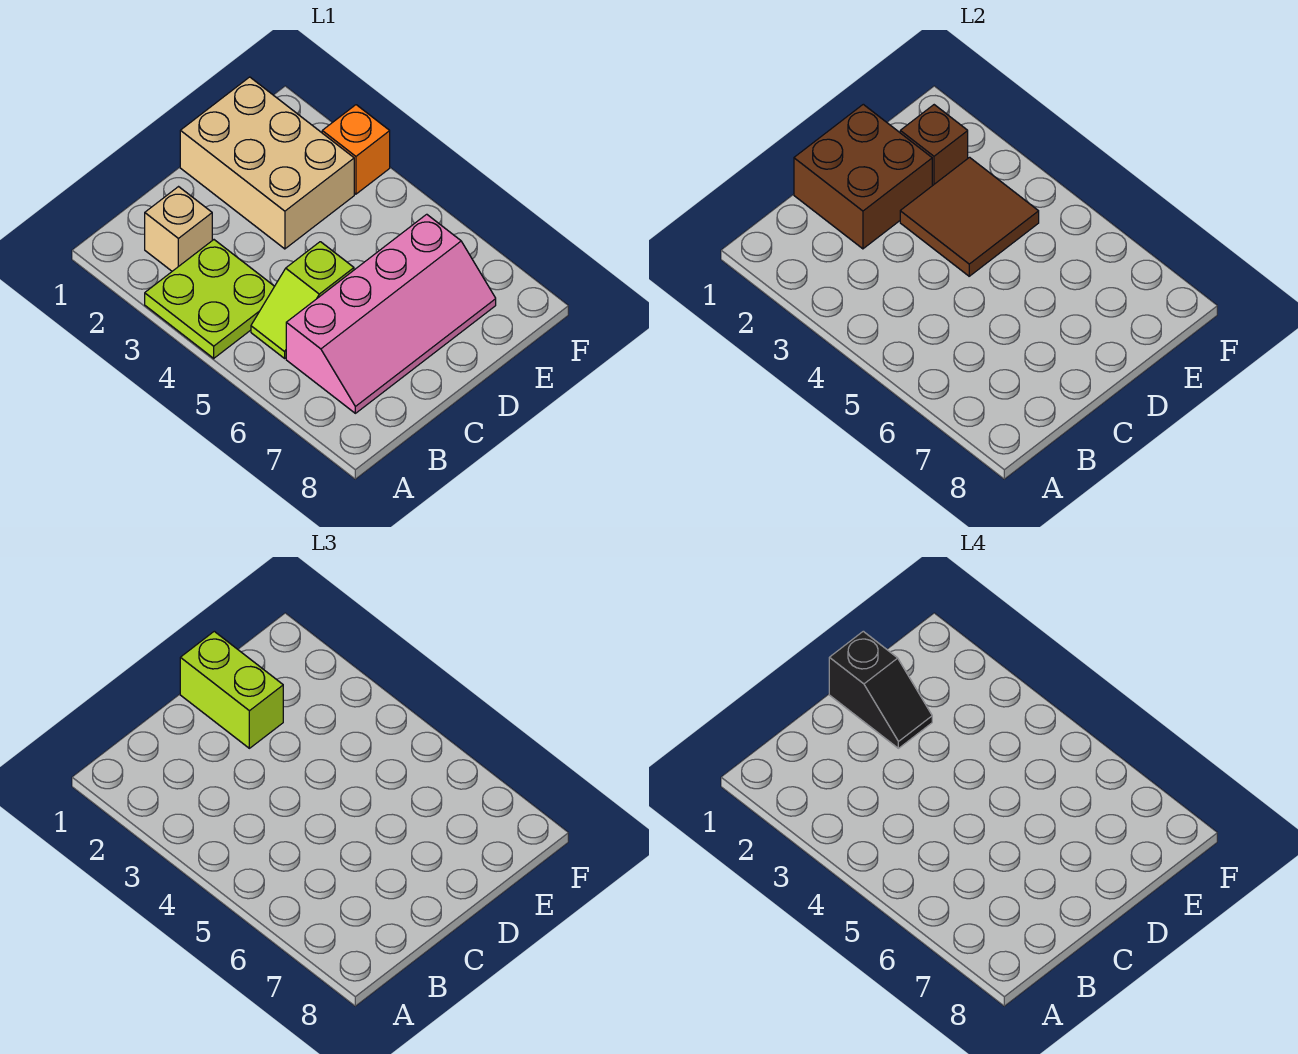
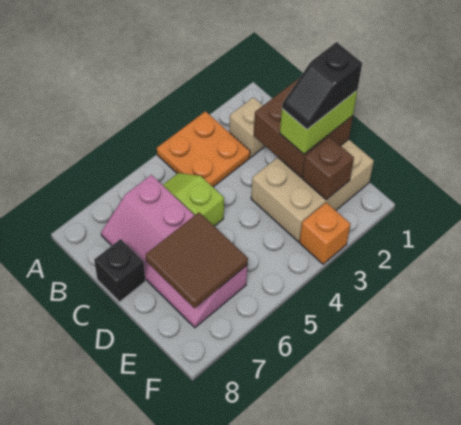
lime plate A3:B4 level 1 -> orange plate A3:B4 level 1
none -> black brick C8 level 1
brown tile D3:E4 level 2 -> brown tile D6:E7 level 2

